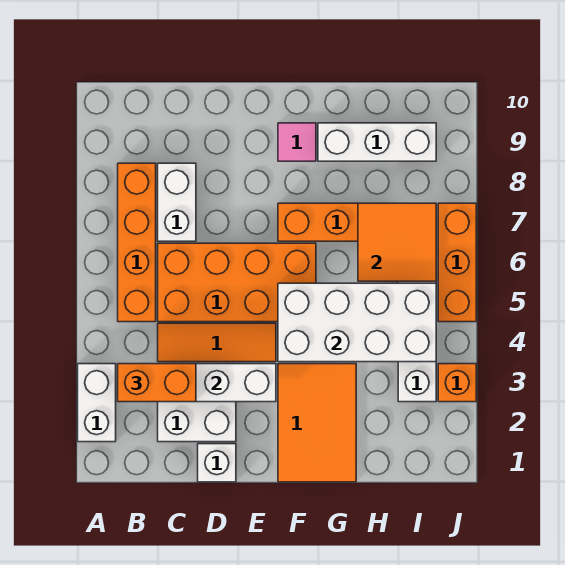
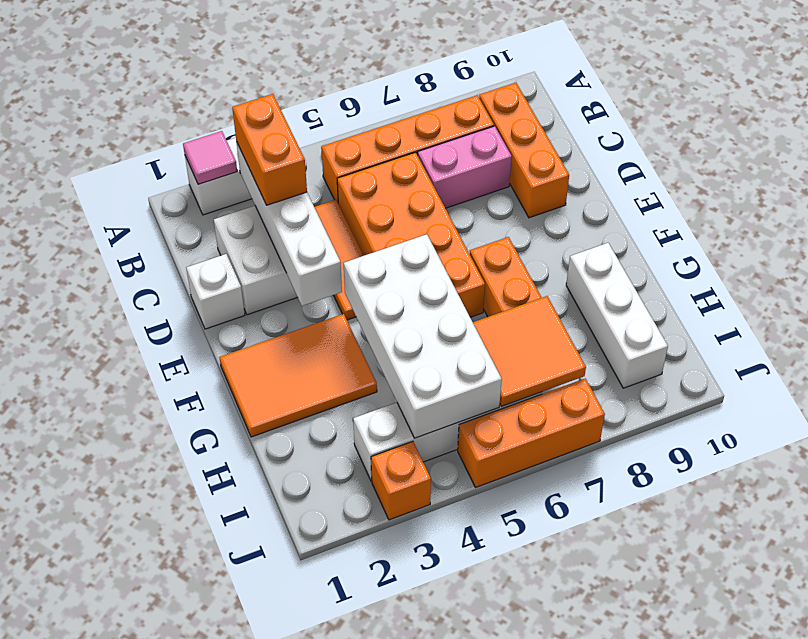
none -> orange brick B9:D9 level 1
white brick C7:C8 level 1 -> pink brick C7:C8 level 1
pink tile F9 level 1 -> pink tile A2 level 2

